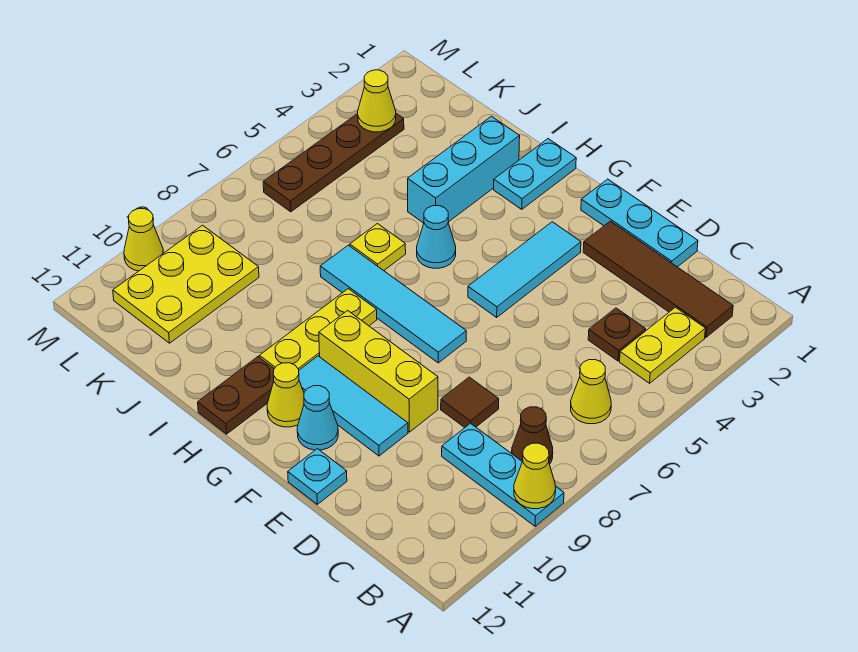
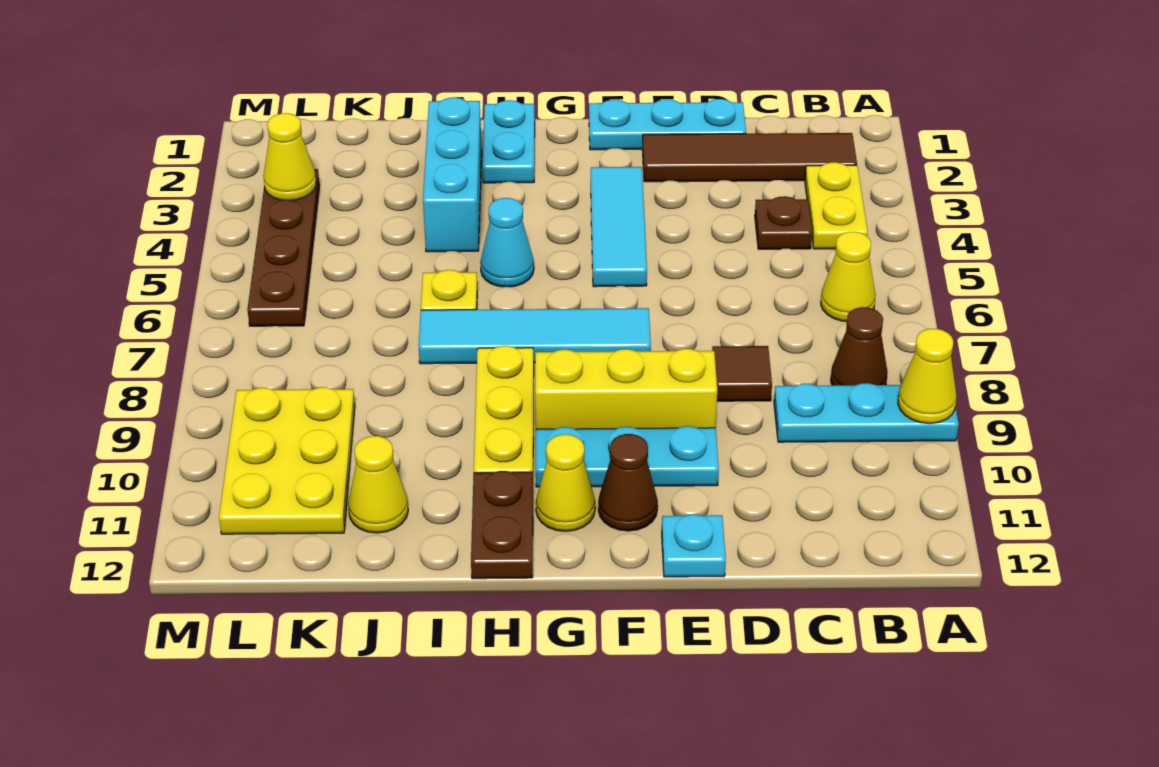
cyan tile E10:G10 level 1 -> cyan plate E10:G10 level 1
cyan cone F11 level 1 -> brown cone F11 level 1
yellow cone M10 level 1 -> yellow cone J11 level 1

